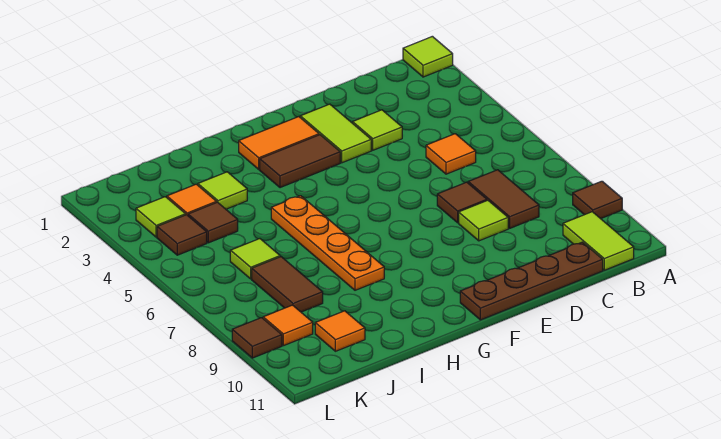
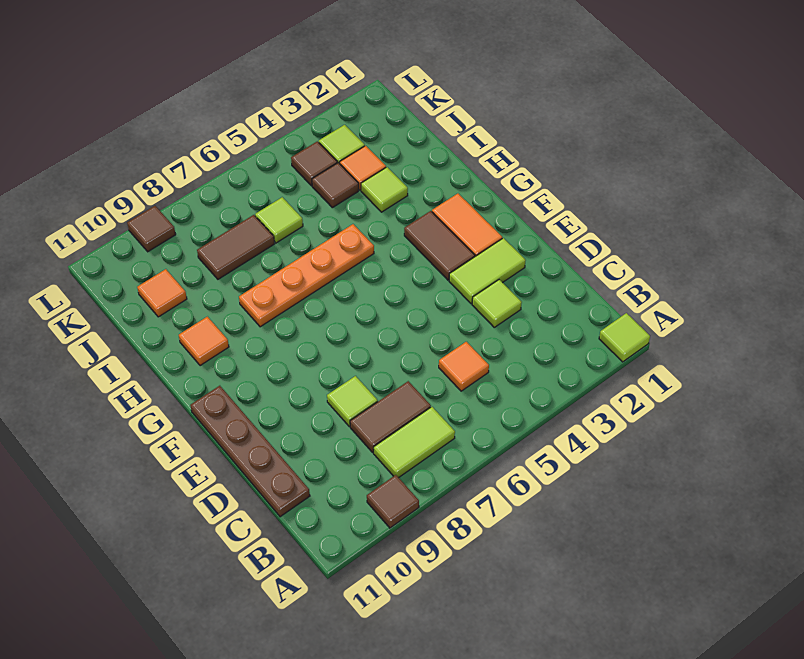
lime tile B10:B11 level 1 -> lime tile B7:B8 level 1
brown tile D7 level 1 -> none
orange tile K9 level 1 -> orange tile H10 level 1

